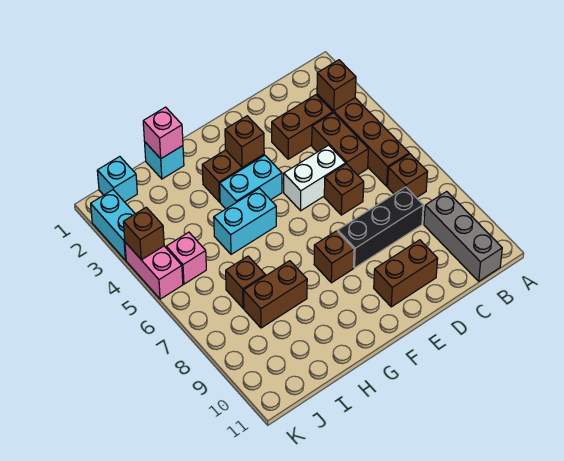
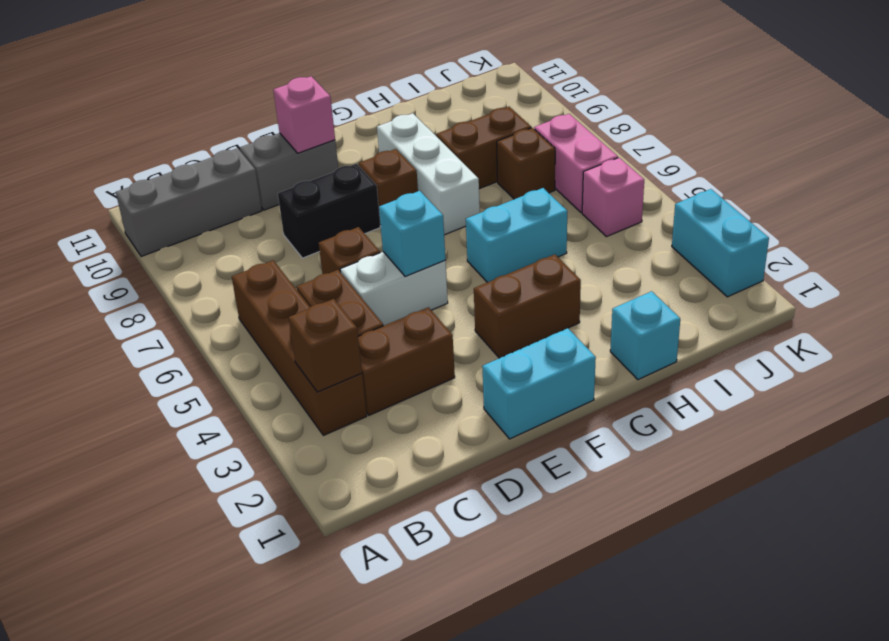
brown brick B7 level 1 -> none
grey brick B9:B11 level 1 -> grey brick A10:C10 level 1
black brick C8:E8 level 1 -> black brick D8:E8 level 1
brown brick D10:E10 level 1 -> grey brick D10:E10 level 1
brown brick F3 level 2 -> none
cyan brick F4:G4 level 1 -> cyan brick E1:F1 level 1
none -> white brick G7:G9 level 1
pink brick H1 level 2 -> pink brick E10 level 2
cyan brick J1 level 1 -> cyan brick E5 level 2
pink brick K4:K5 level 1 -> pink brick J6:J7 level 1
brown brick K4 level 2 -> none

